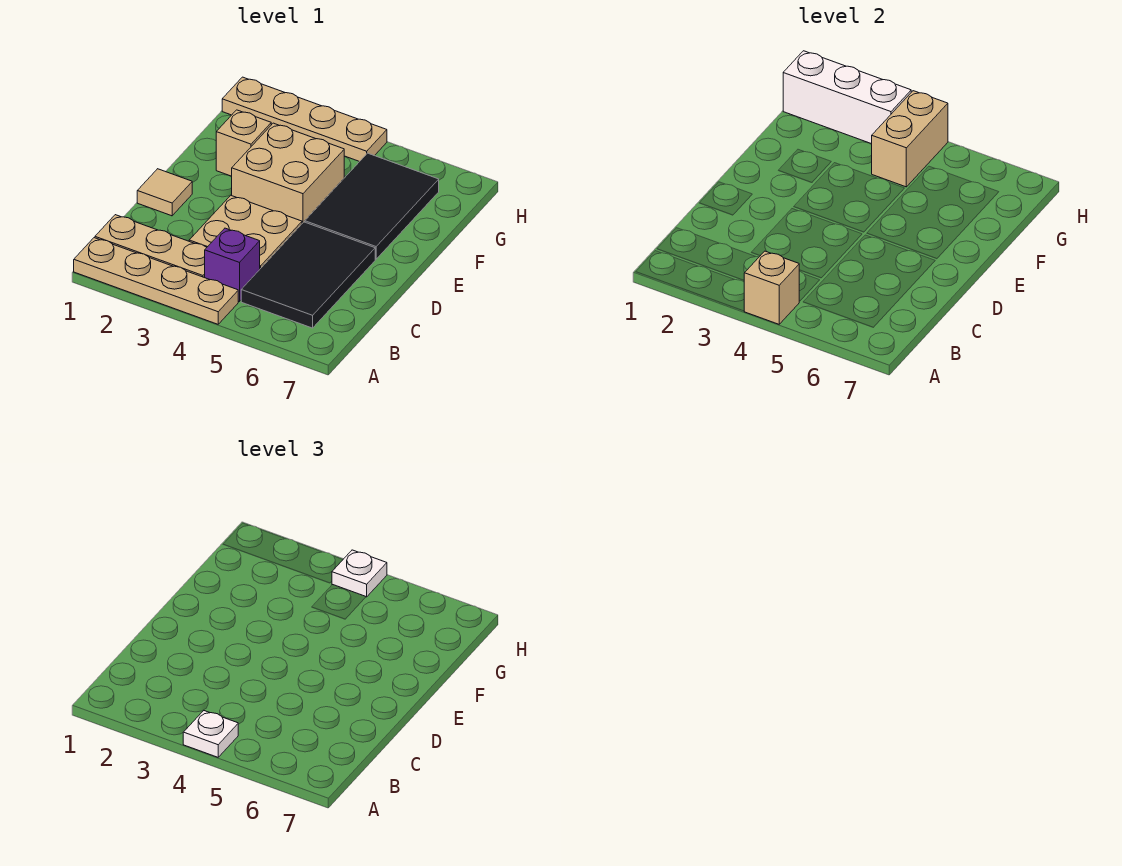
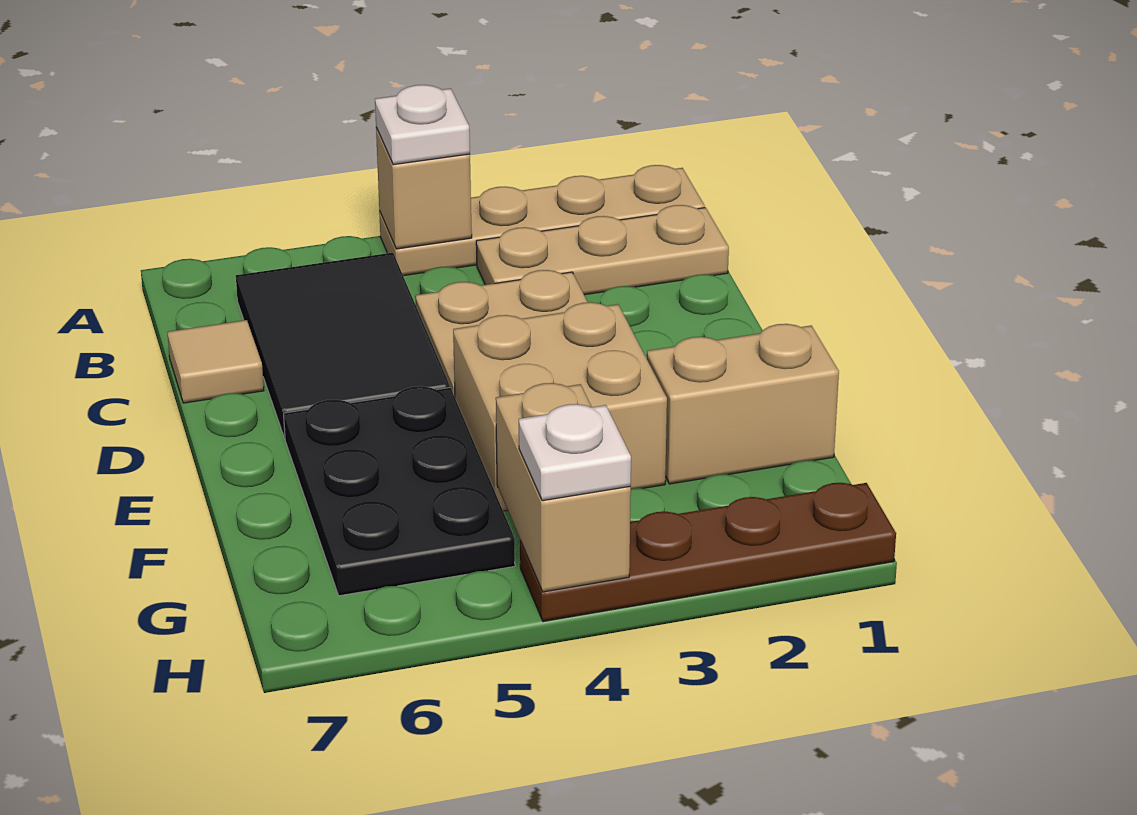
purple brick B4 level 1 -> none
tan tile D1 level 1 -> tan tile C7 level 1
black tile E5:G6 level 1 -> black plate E5:G6 level 1
tan brick F2 level 1 -> tan brick F1:F2 level 1
tan plate H1:H4 level 1 -> brown plate H1:H4 level 1
white brick H1:H3 level 2 -> none

